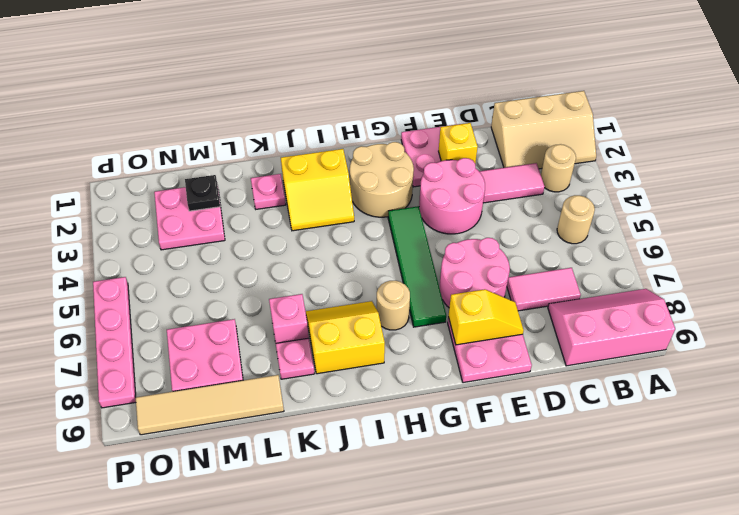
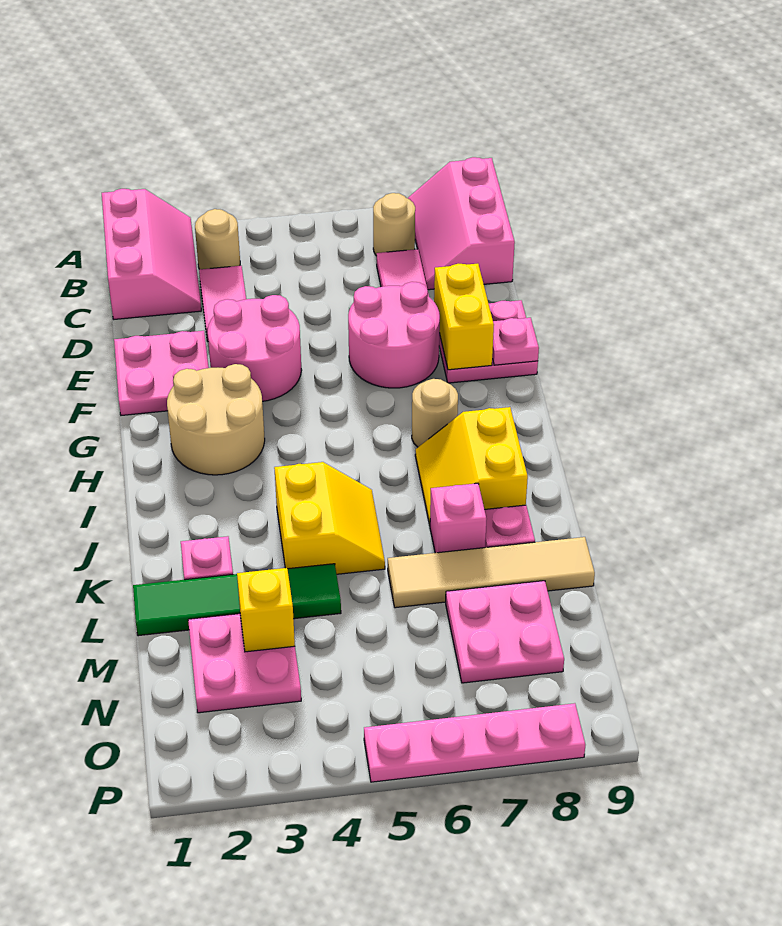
tan slope A1:C2 level 1 top 1 -> pink slope A1:C2 level 1 top 1
tan round brick B5 level 1 -> tan round brick B7 level 1
yellow brick E2 level 2 -> yellow brick M3 level 2
yellow slope E8:F8 level 2 top F -> yellow brick E8:F8 level 2
none -> pink plate F9 level 2
green tile G4:G7 level 1 -> green tile L1:L4 level 1
yellow slope I2:J3 level 1 top 2 -> yellow slope J4:K5 level 1 top 4
tan tile L9:O9 level 1 -> tan tile L6:L9 level 1
black plate M2 level 2 -> none

